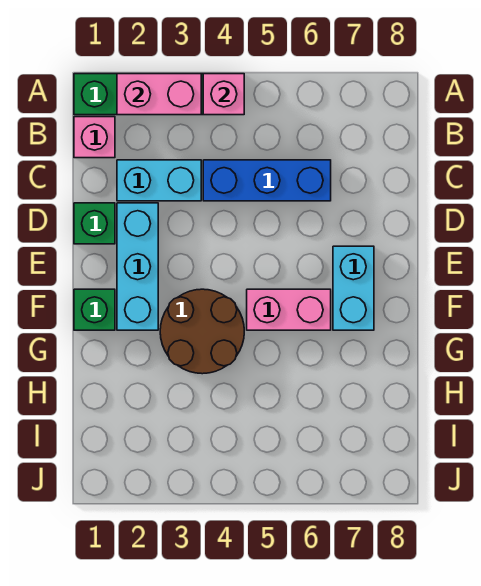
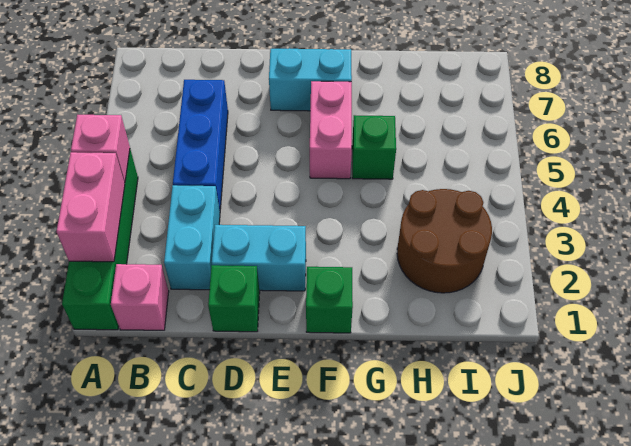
cyan brick D2:F2 level 1 -> cyan brick D2:E2 level 1
brown round brick F3:G4 level 1 -> brown round brick H2:I3 level 1
none -> green brick G5 level 1

